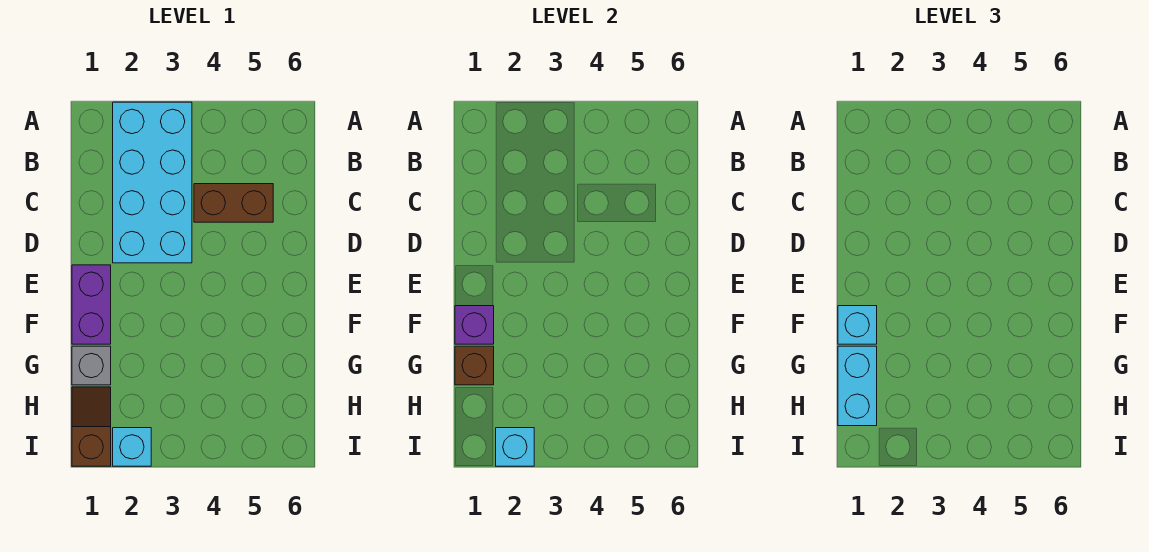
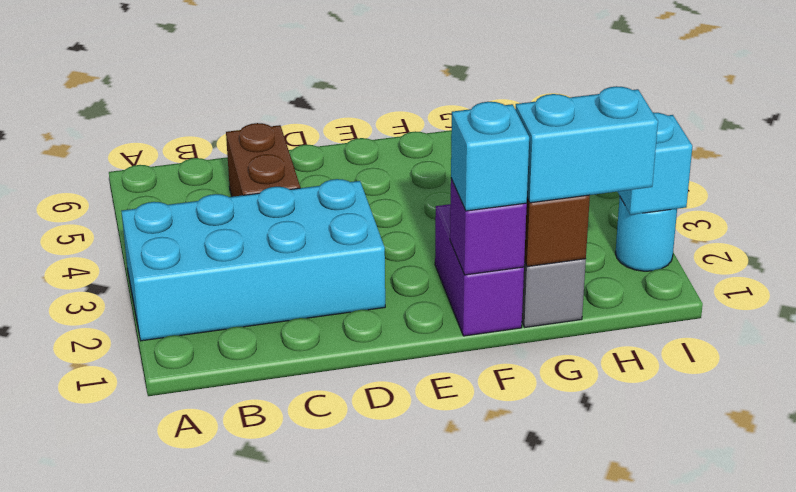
purple brick E1:F1 level 1 -> purple brick F1:F2 level 1
brown slope H1:I1 level 1 top I -> none
cyan brick I2 level 1 -> cyan round brick I2 level 1

